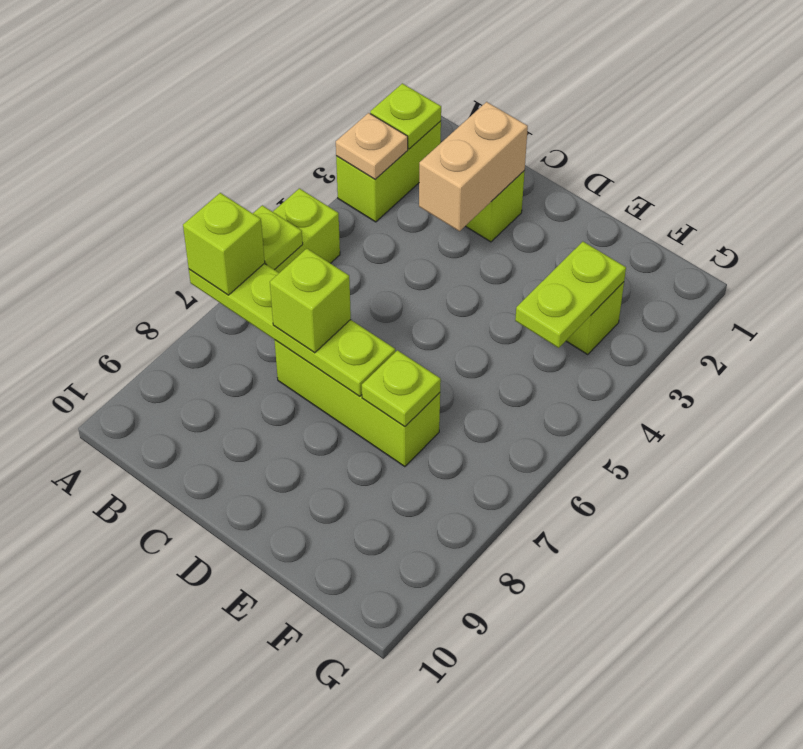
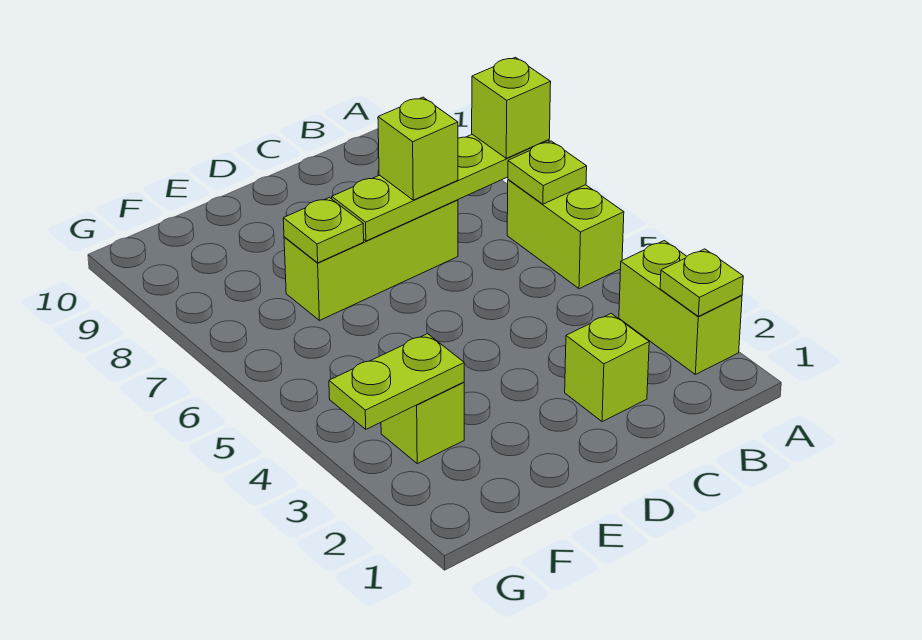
tan plate A3 level 2 -> none
tan brick C2:C3 level 2 -> none
lime plate F3:F4 level 2 -> lime plate F3:G3 level 2

